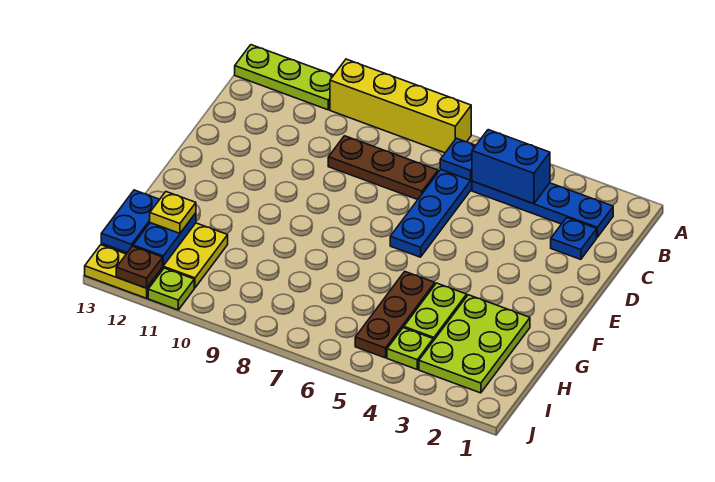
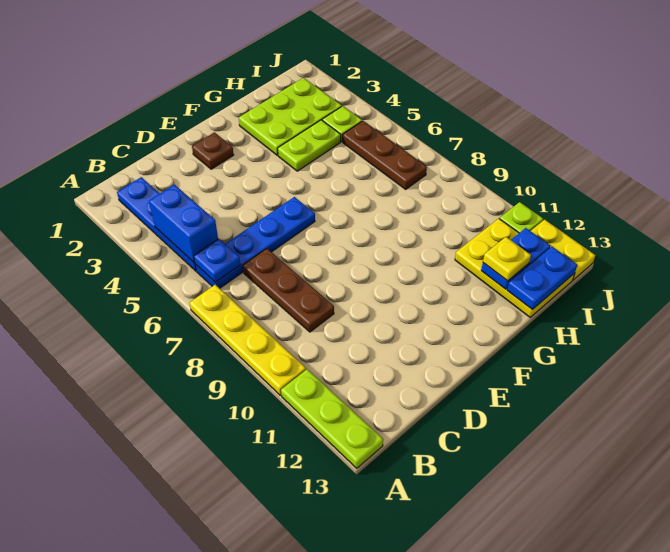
yellow brick A7:A10 level 1 -> yellow plate A7:A10 level 1
blue plate C2 level 1 -> none
brown plate G5:I5 level 1 -> brown plate I5:I7 level 1
brown plate J12 level 2 -> brown plate E2 level 1

